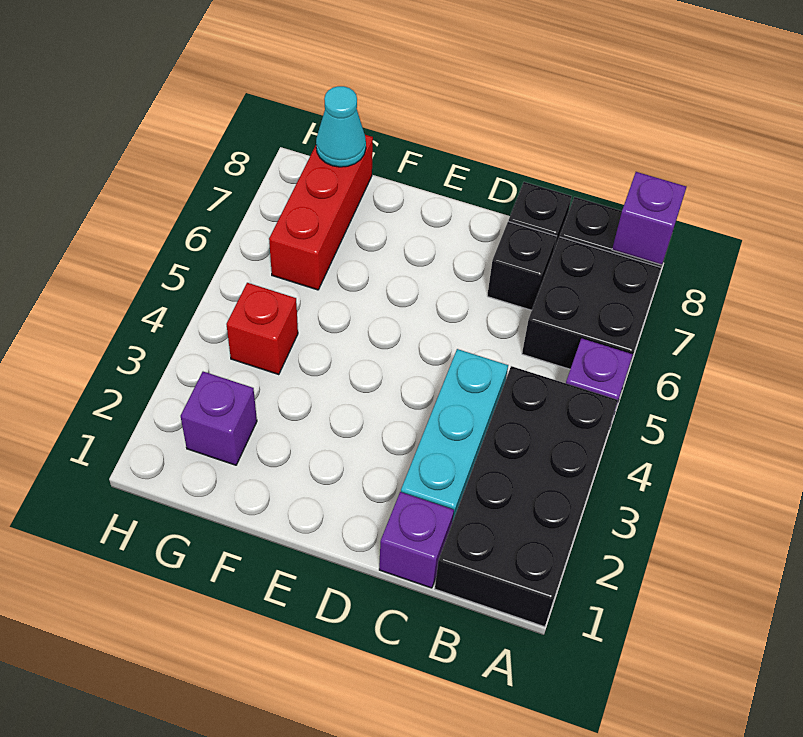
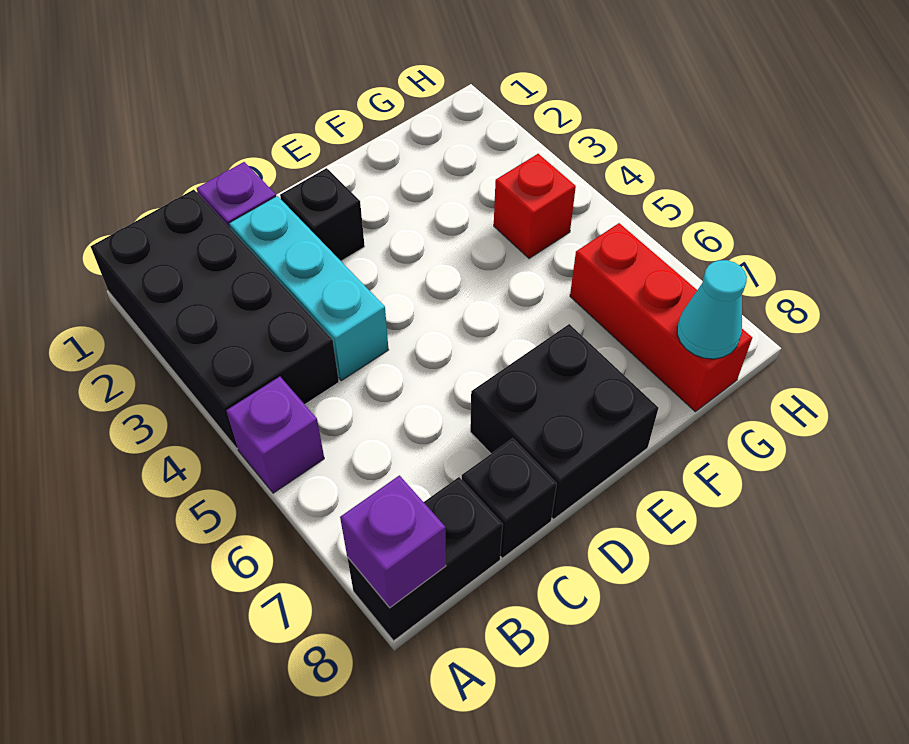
black brick A6:B7 level 1 -> black brick D7:E8 level 1
black brick C7 level 1 -> black brick D2 level 1
purple brick G2 level 1 -> none

